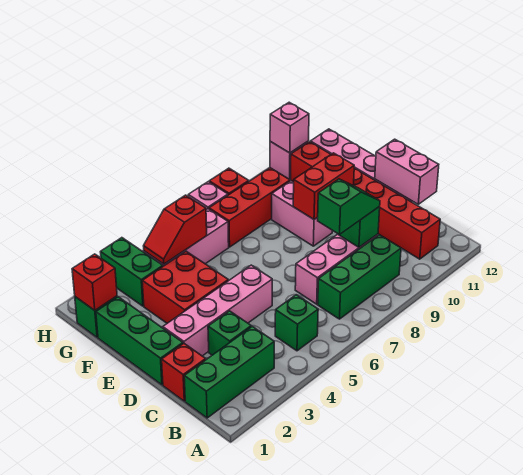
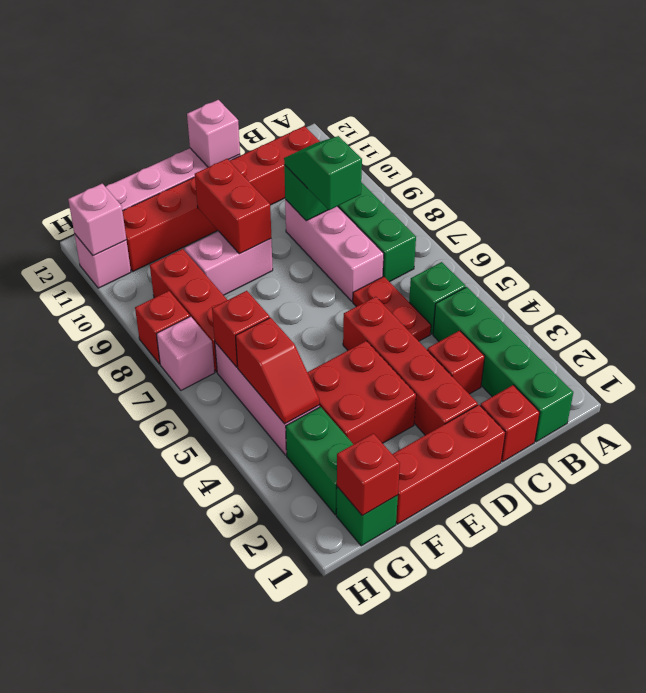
green brick B1:B3 level 1 -> green brick B1:B4 level 1
green brick C3 level 1 -> red brick C3 level 1
none -> red plate C5:C6 level 1
pink brick C12:D12 level 2 -> pink brick D12 level 2
green brick D1:F1 level 1 -> red brick D1:F1 level 1
pink brick D2:D5 level 1 -> red brick D2:D5 level 1
green brick G3:H3 level 1 -> green brick G2:G3 level 1
none -> red brick G6 level 2

